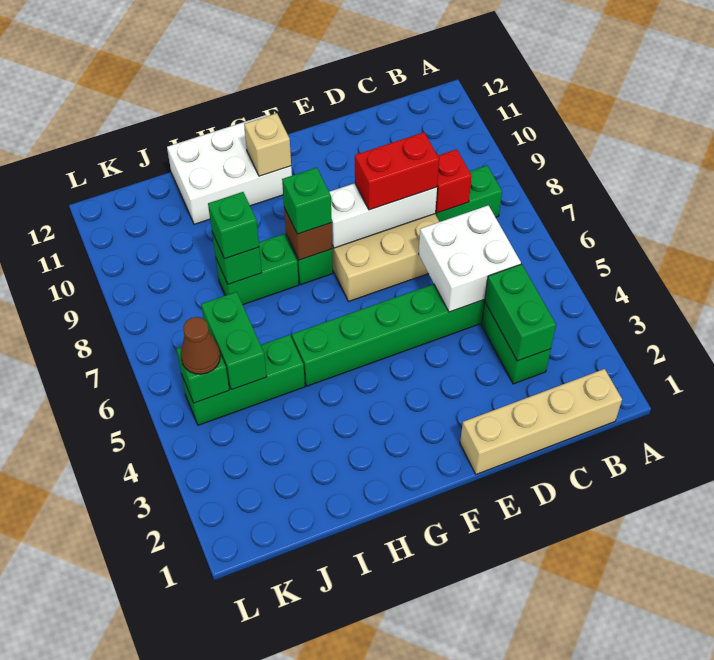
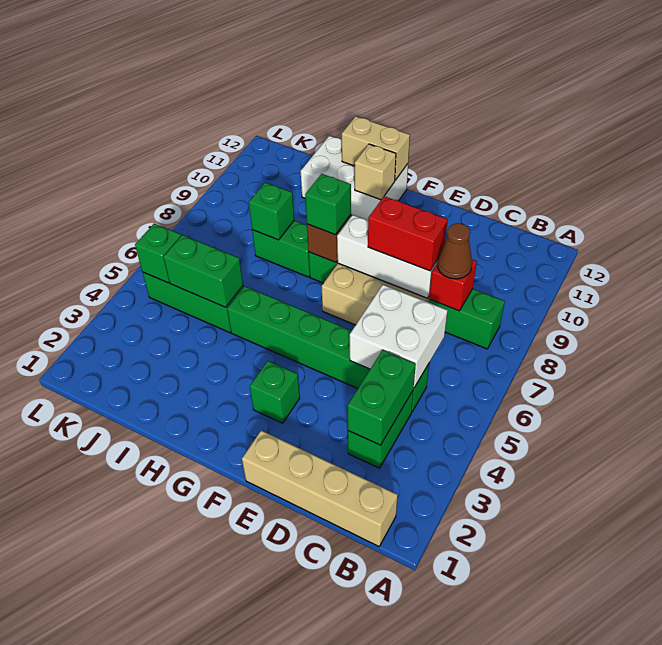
none -> tan brick G12:H12 level 2
green brick I8 level 3 -> green brick F3 level 1
green brick J5:J6 level 2 -> green brick I5:J5 level 2
brown cone K5 level 3 -> brown cone C8 level 3

